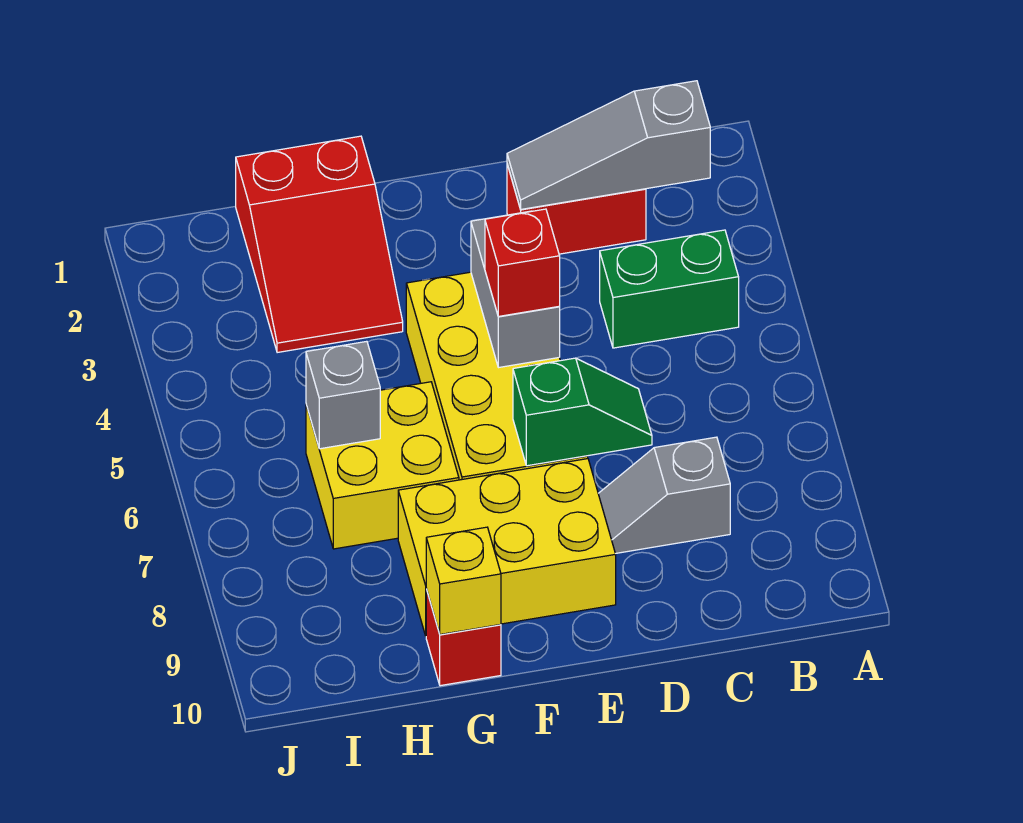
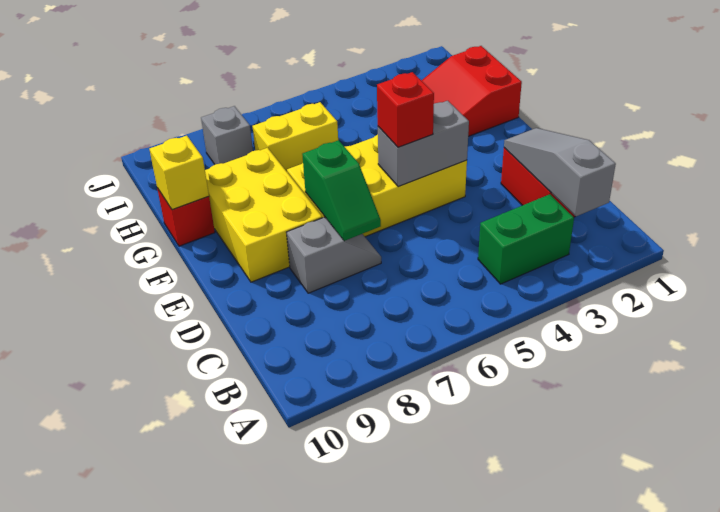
green brick B4:C4 level 1 -> green brick B3:B4 level 1
grey slope C8:D8 level 1 top C -> grey slope D7:D8 level 1 top 8
yellow brick G6:H7 level 1 -> yellow brick H6:H7 level 1
grey brick H6 level 2 -> grey brick I8 level 1

